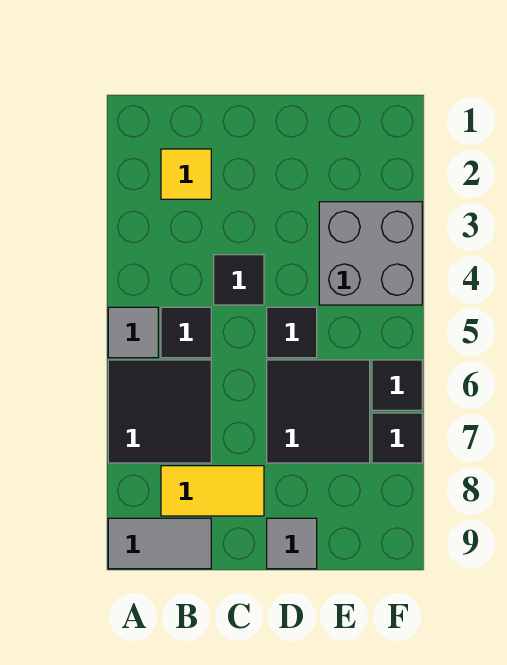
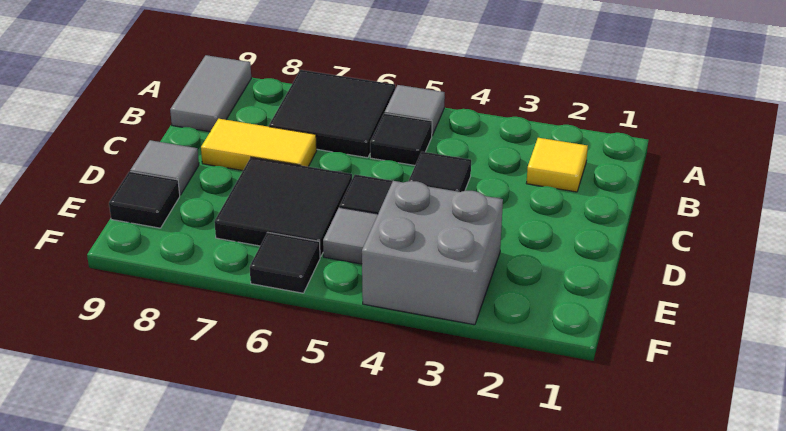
yellow tile B8:C8 level 1 -> yellow tile C7:C8 level 1
none -> grey tile E5 level 1
black tile F7 level 1 -> black tile E9 level 1

